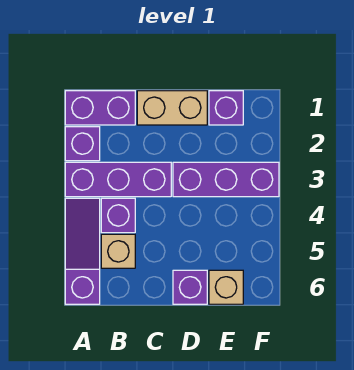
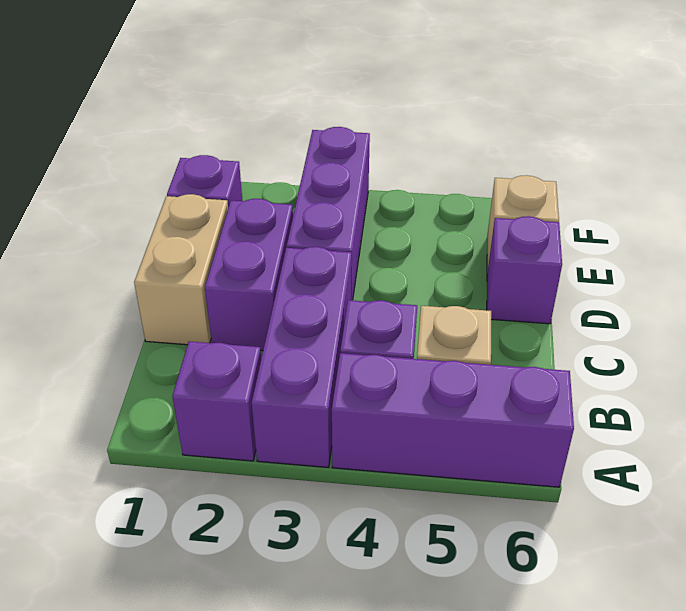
purple brick A1:B1 level 1 -> purple brick C2:D2 level 1
purple slope A4:A6 level 1 top 6 -> purple brick A4:A6 level 1

